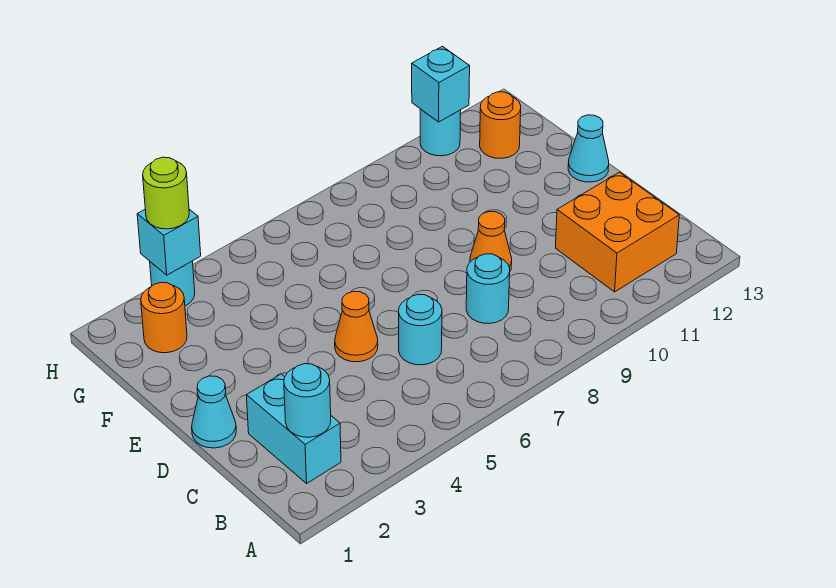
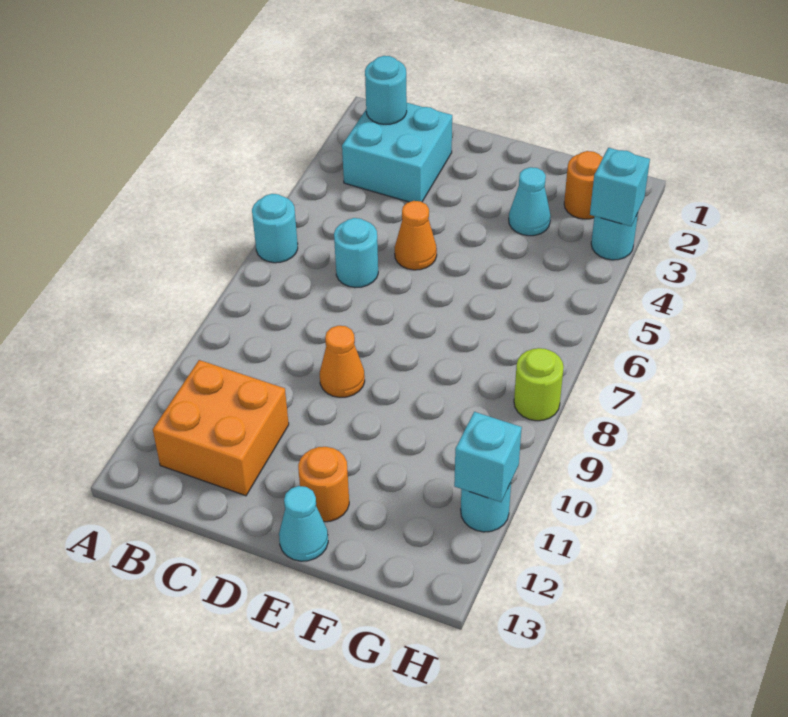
cyan brick B2:C2 level 1 -> cyan brick B2:C3 level 1
cyan round brick C8 level 1 -> cyan round brick A6 level 1
cyan cone D1 level 1 -> cyan cone F3 level 1
orange round brick G12 level 1 -> orange round brick E12 level 1
lime round brick H3 level 3 -> lime round brick H8 level 1

